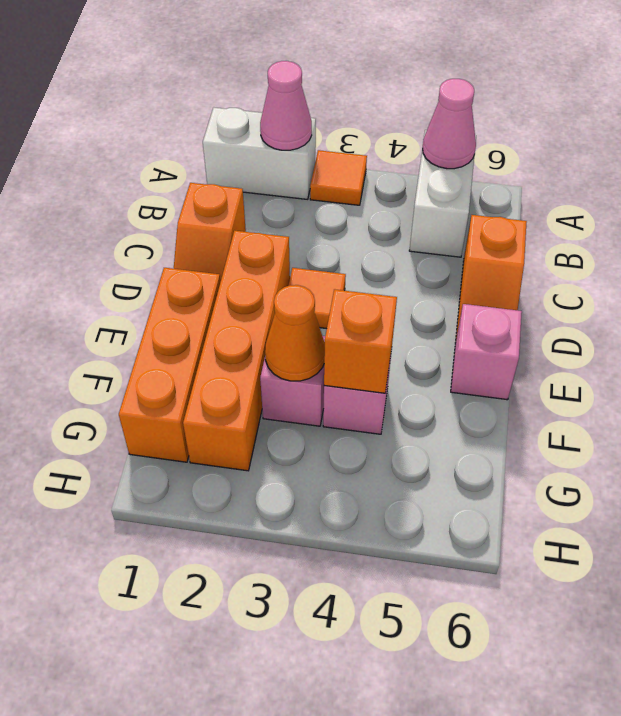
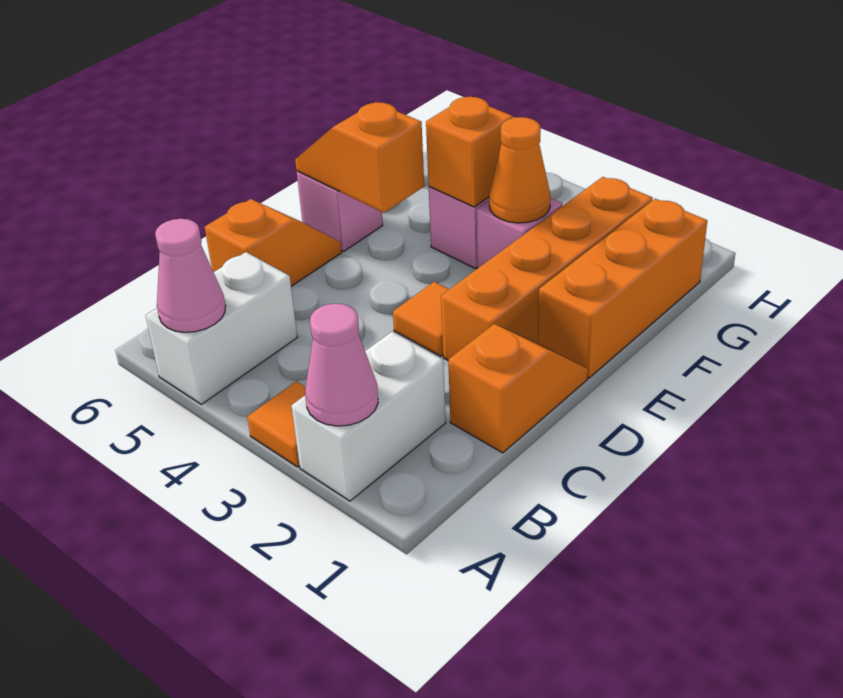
white brick A1:A2 level 1 -> white brick A2:B2 level 1
none -> orange slope E5:E6 level 2 top 5

